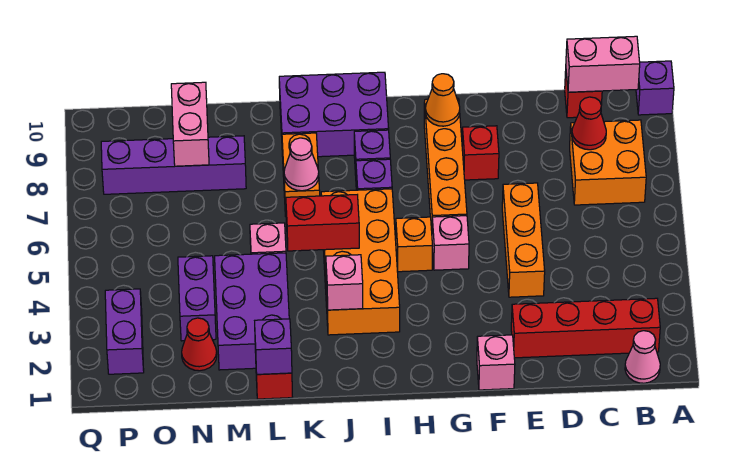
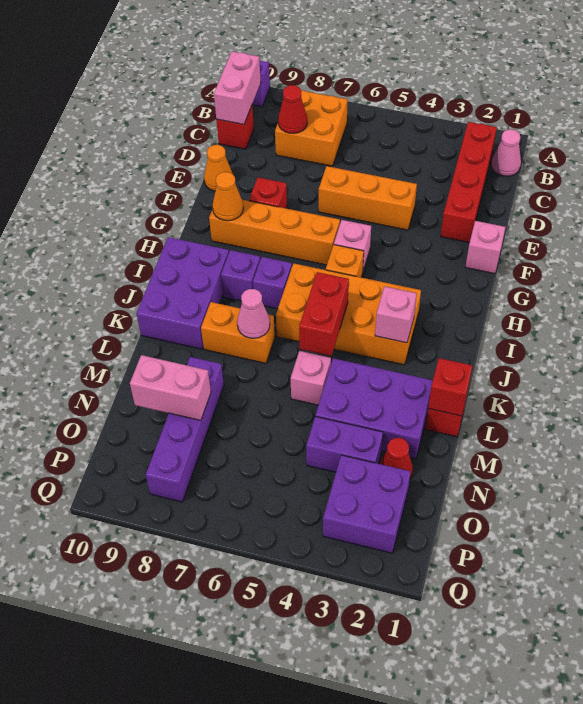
none -> orange cone E10 level 1
purple brick L1 level 2 -> red brick L1 level 2
purple brick P2:P3 level 1 -> purple brick O2:P3 level 1

